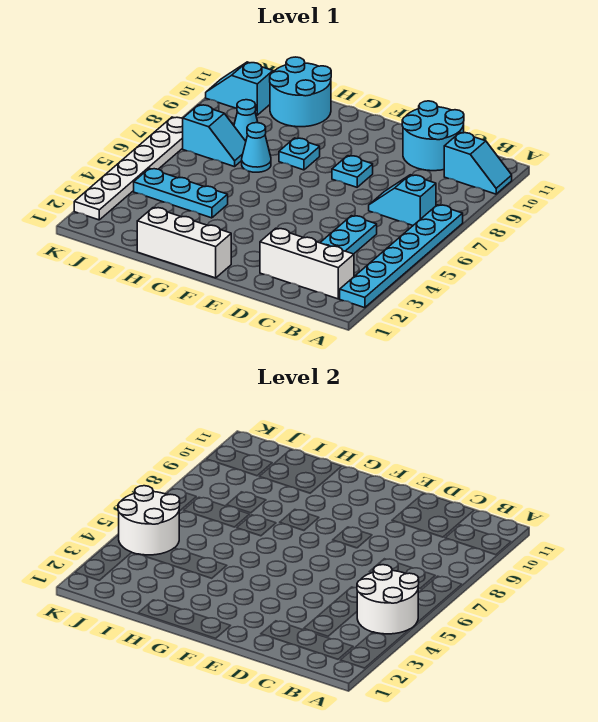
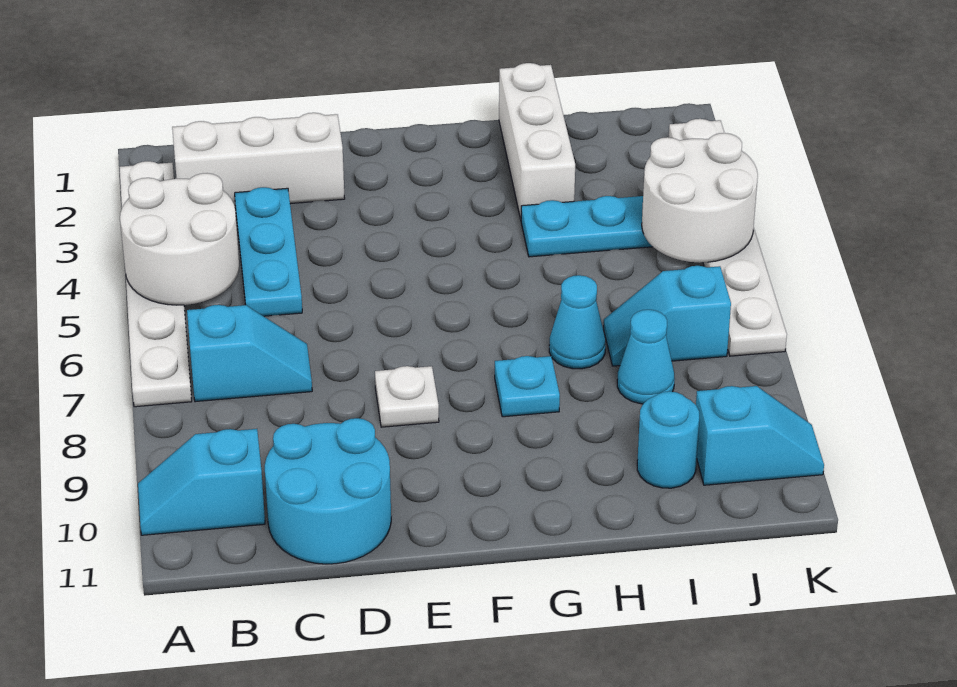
cyan plate A2:A7 level 1 -> white plate A2:A7 level 1
cyan plate E8 level 1 -> white plate E8 level 1
white brick F1:H1 level 1 -> white brick H1:H3 level 1
cyan round brick H10:I11 level 1 -> cyan round brick I10 level 1

